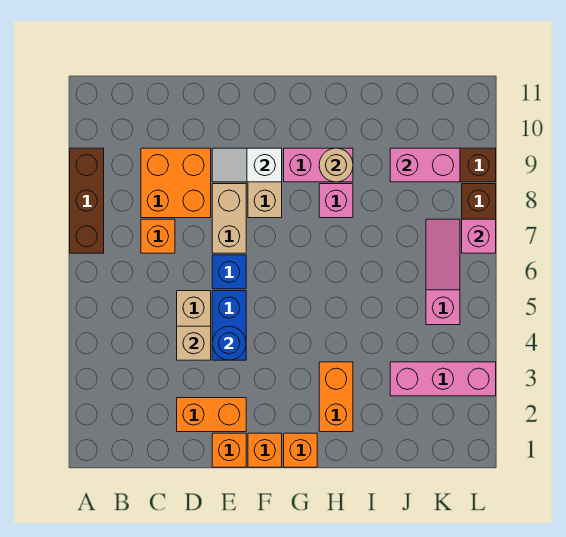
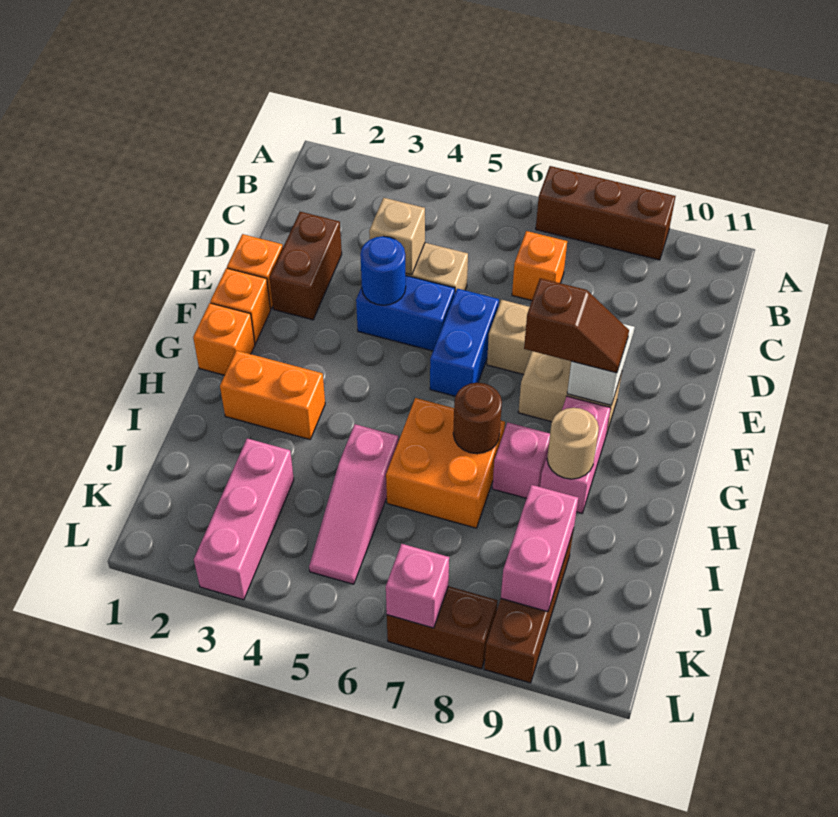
orange brick C8:D9 level 1 -> orange brick H6:I7 level 1
orange brick D2:E2 level 1 -> brown brick D2:E2 level 1
blue brick E6 level 1 -> blue brick E6:F6 level 1
none -> brown slope F8:F9 level 3 top 8
none -> brown round brick H7 level 2
pink slope K5:K7 level 1 top 5 -> pink slope I5:K5 level 1 top I

